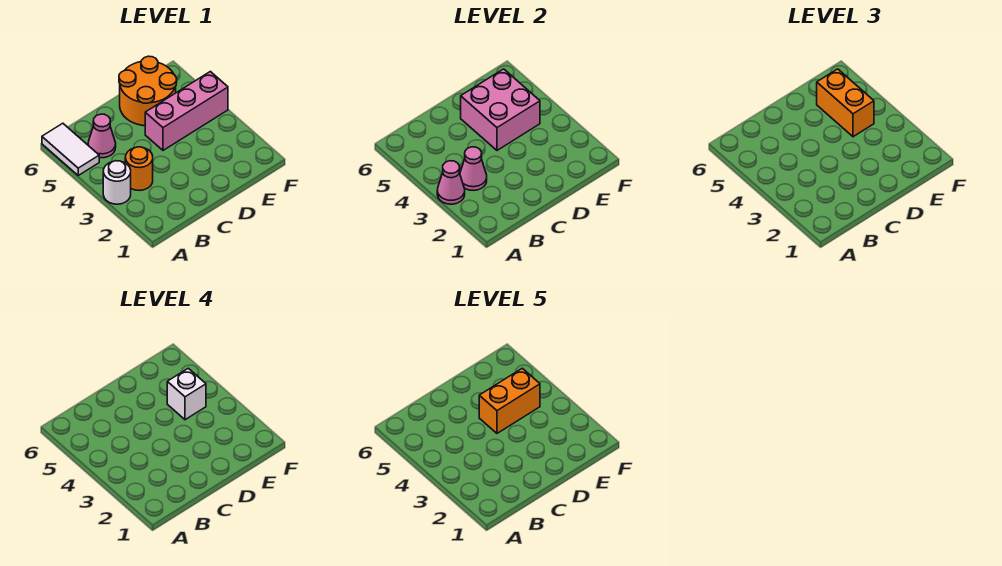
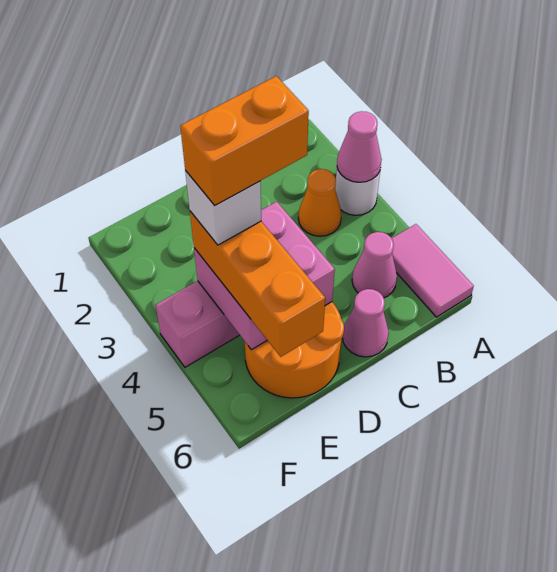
white tile A5:A6 level 1 -> pink tile A5:A6 level 1
orange round brick B3 level 1 -> orange cone B3 level 1
pink cone B3 level 2 -> pink cone C6 level 1
orange brick E4:E5 level 3 -> orange brick E4:E6 level 3

